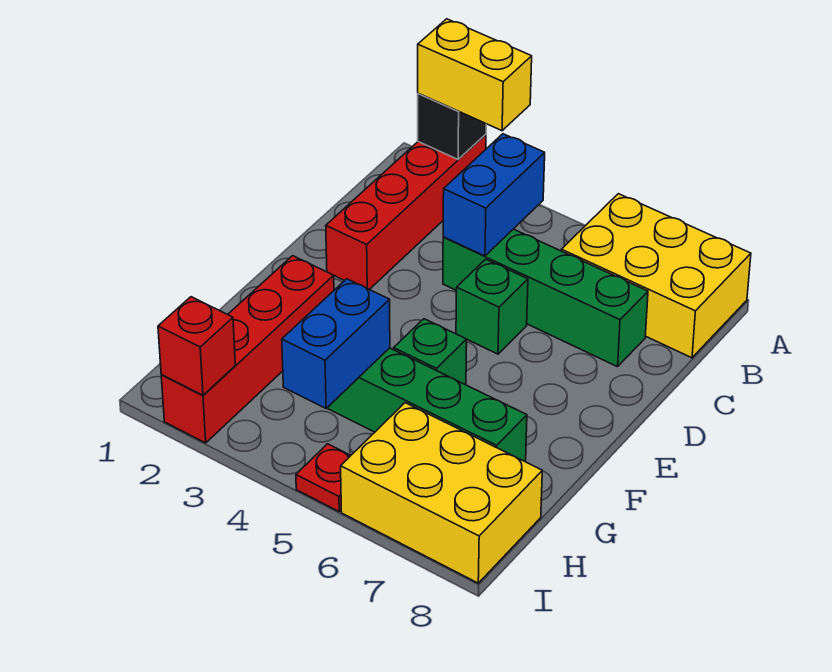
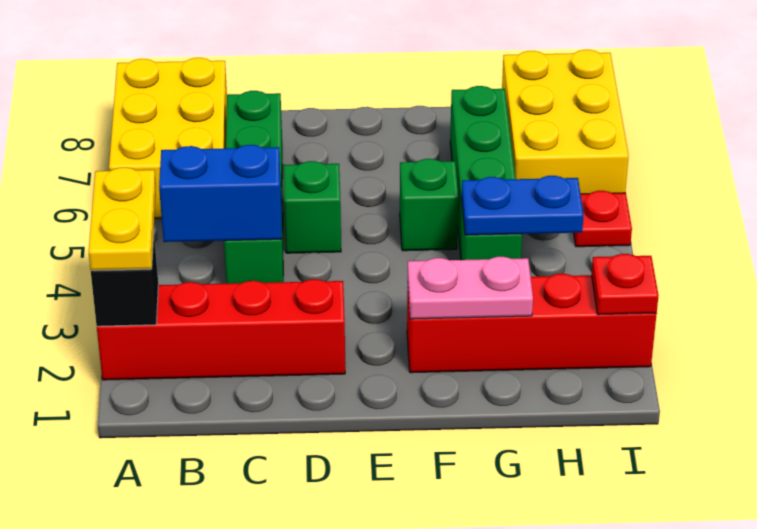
yellow brick A2:A3 level 3 -> yellow plate A2:A3 level 3
none -> pink plate F2:G2 level 2
blue brick G4:H4 level 2 -> blue plate G4:H4 level 2
red brick I2 level 2 -> red plate I2 level 2

